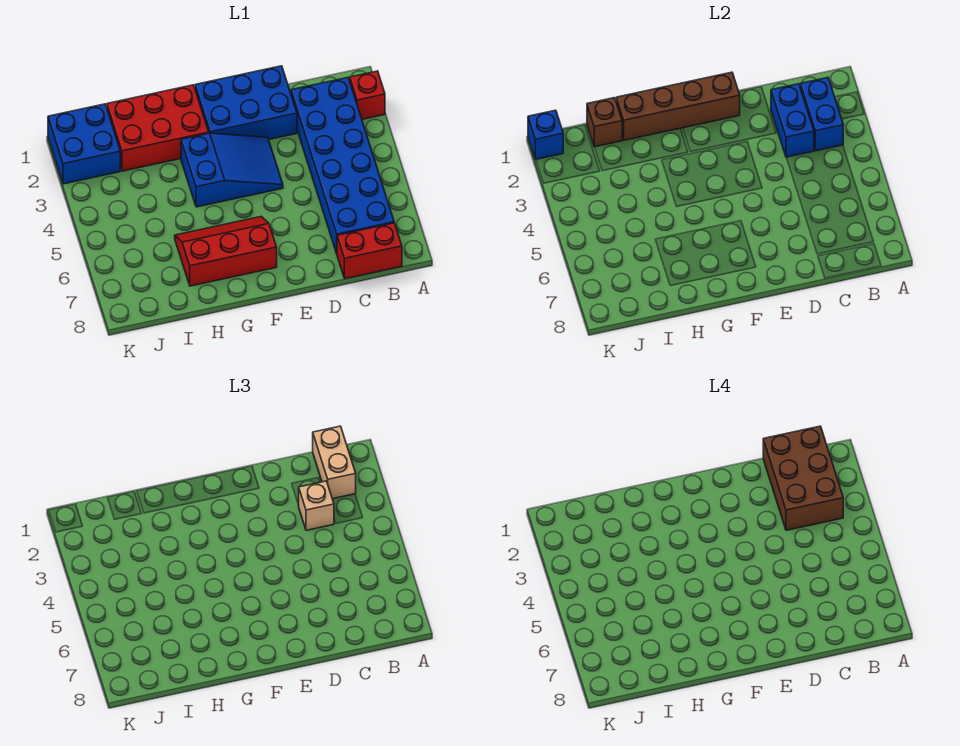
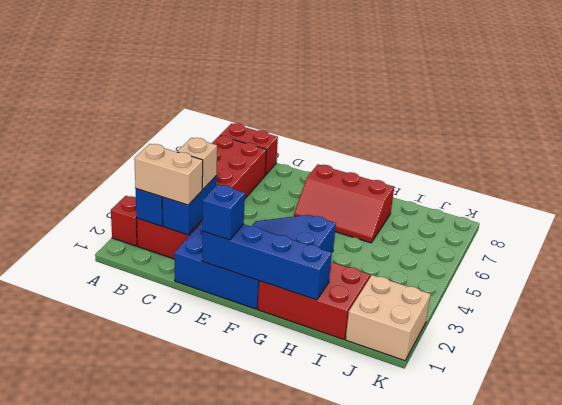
tan brick B1:B2 level 3 -> tan brick B2:C2 level 3
brown brick B1:C3 level 4 -> none
blue brick B2:C7 level 1 -> red brick B2:C7 level 1
brown brick E1:H1 level 2 -> blue brick E1:H1 level 2
brown brick I1 level 2 -> none
blue brick J1:K2 level 1 -> tan brick J1:K2 level 1
blue brick K1 level 2 -> blue brick E1 level 3

